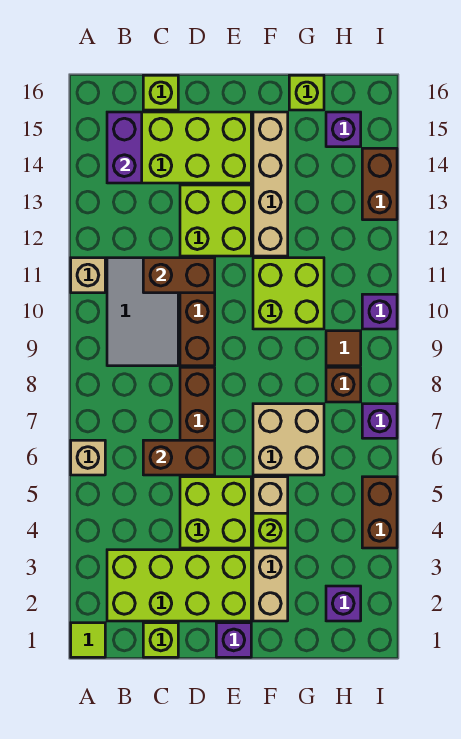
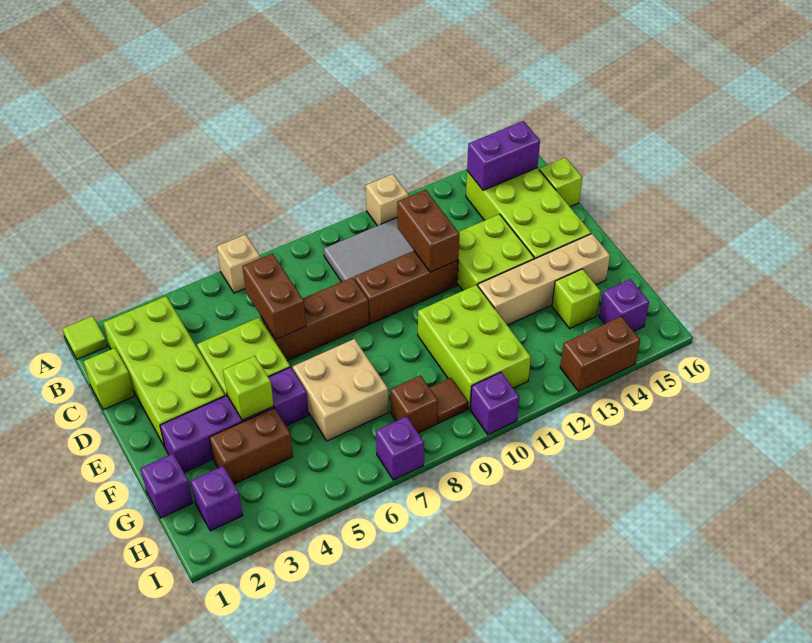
purple brick E1 level 1 -> purple brick G1 level 1
tan brick F2:F5 level 1 -> purple brick F2:F5 level 1
lime brick F10:G11 level 1 -> lime brick F10:H11 level 1
lime brick G16 level 1 -> lime brick G14 level 1
brown brick I4:I5 level 1 -> brown brick G3:G4 level 1

